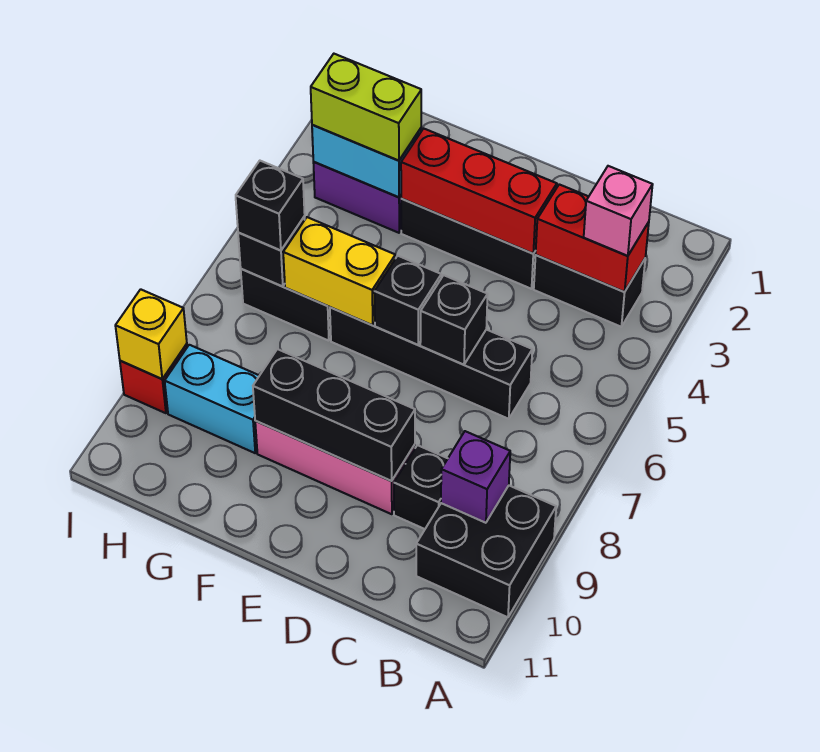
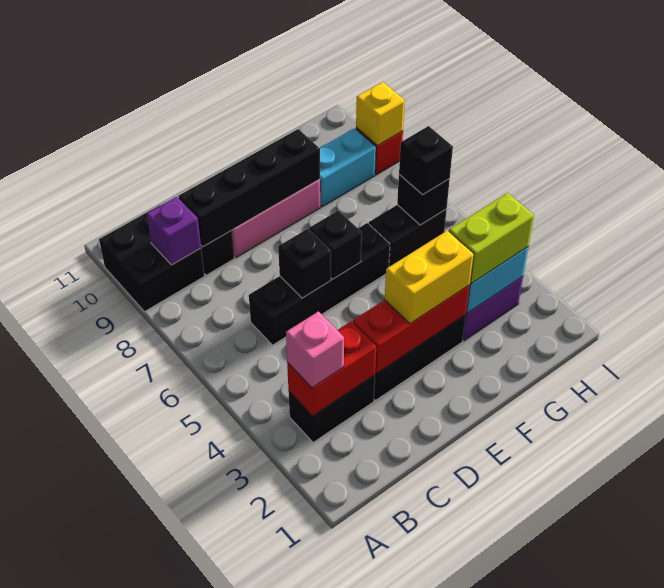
black brick D9:F9 level 2 -> black brick C9:F9 level 2
yellow brick F6:G6 level 2 -> yellow brick E3:F3 level 3

